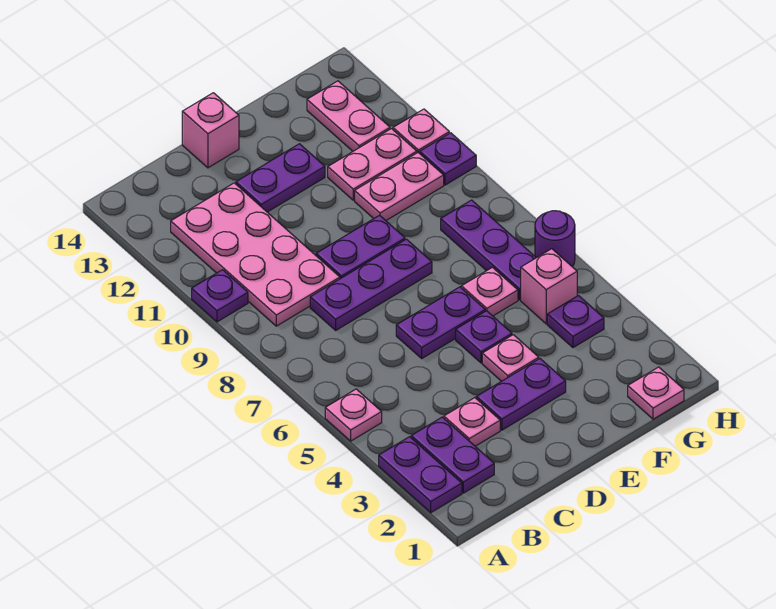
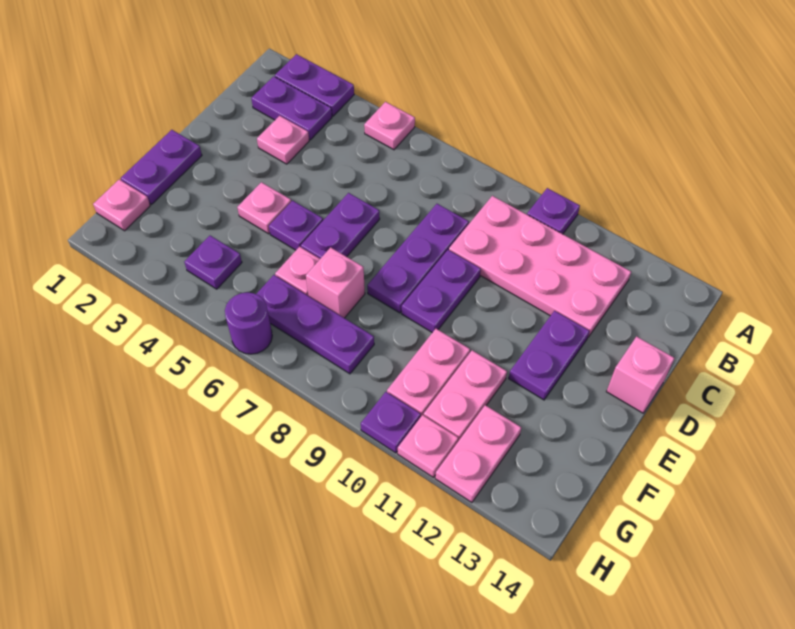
purple plate D3:E3 level 1 -> purple plate E1:F1 level 1
pink brick G5 level 1 -> pink brick F7 level 1
pink plate G12:G13 level 1 -> pink plate G12:H12 level 1

